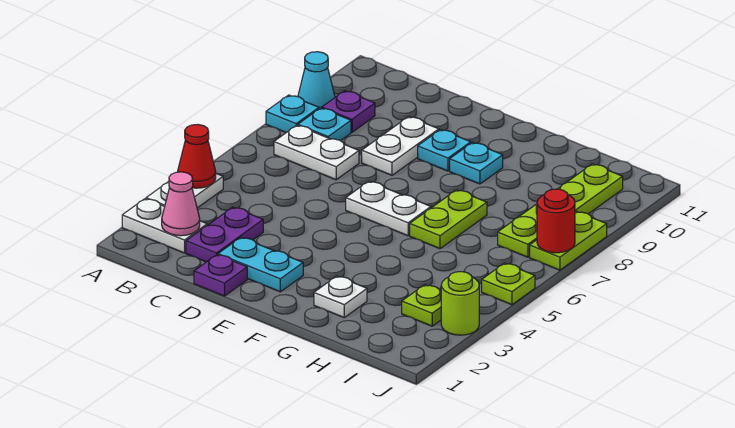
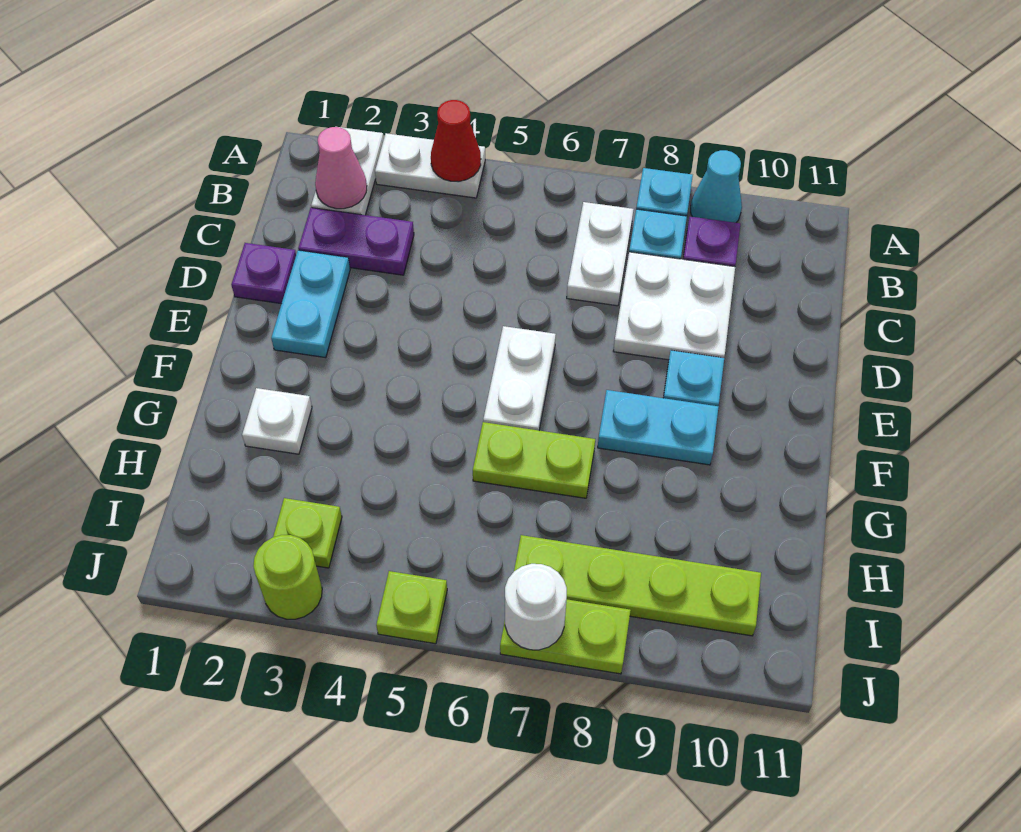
white plate D8:D9 level 1 -> white plate C8:D9 level 1
cyan plate F9 level 1 -> cyan plate F8:F9 level 1
red round brick J7 level 2 -> white round brick J7 level 2

